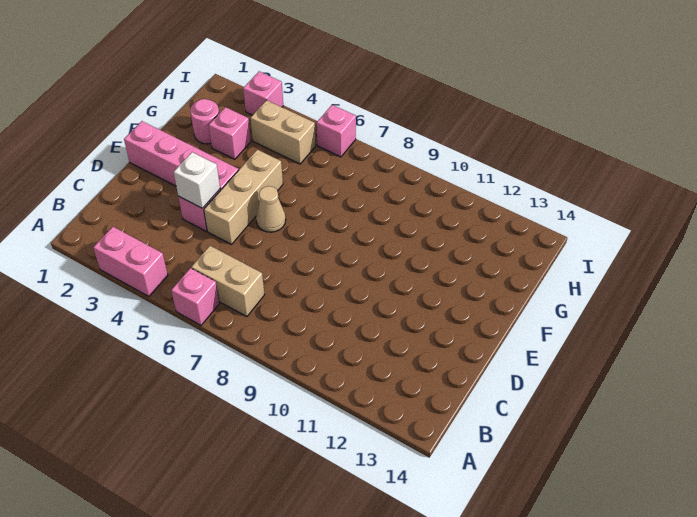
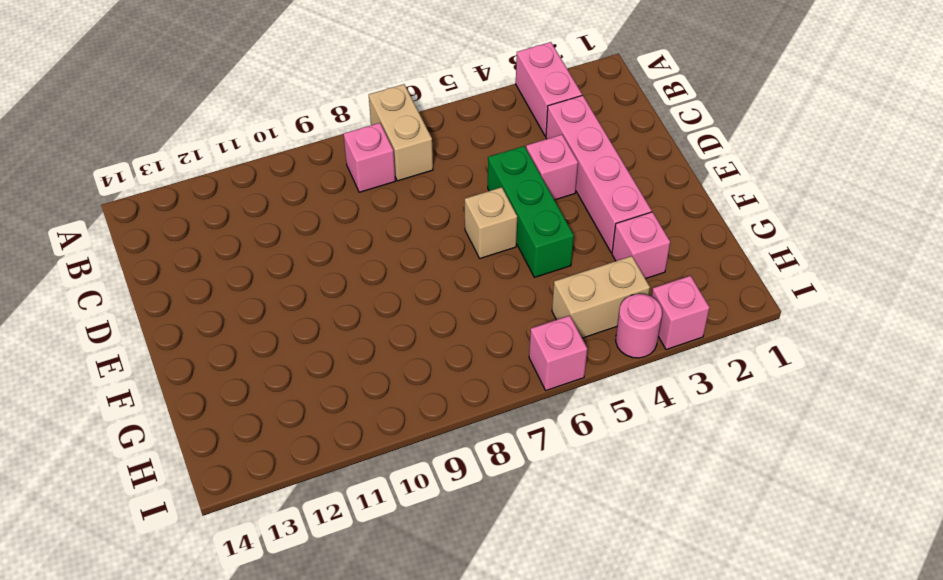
pink brick A3:A4 level 1 -> pink brick A3:B3 level 1
pink brick A6 level 1 -> pink brick B8 level 1
tan brick B6:B7 level 1 -> tan brick A7:B7 level 1
white brick D4 level 2 -> none
tan brick D5:F5 level 1 -> green brick D5:F5 level 1
pink brick E1:E4 level 1 -> pink brick C3:F3 level 1
tan cone E6 level 1 -> tan brick E6 level 1
pink round brick G2 level 1 -> pink round brick I4 level 1

